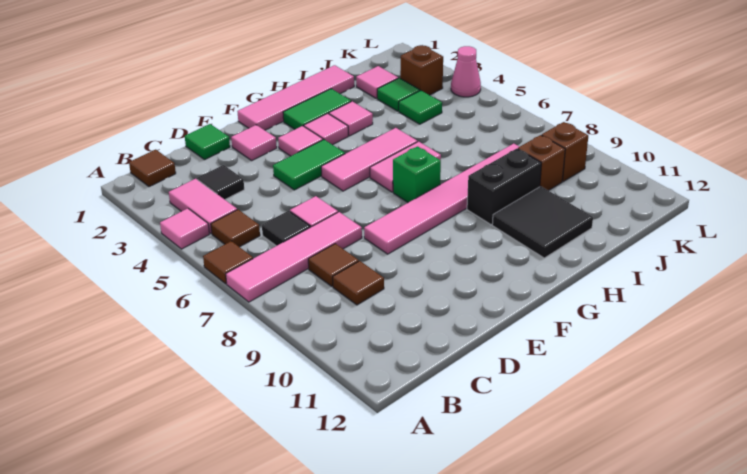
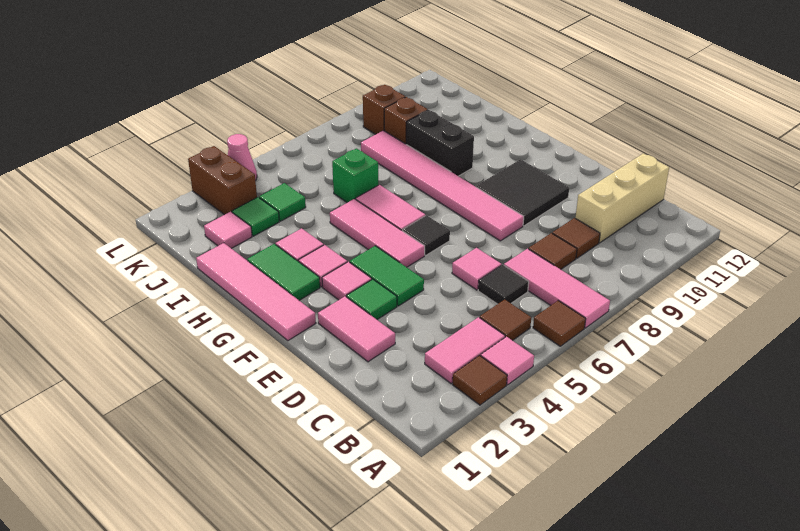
pink tile A7:D7 level 1 -> pink tile A7:C7 level 1
brown tile B1 level 1 -> brown tile A3 level 1
black tile C3 level 1 -> black tile F6 level 1
none -> tan brick C10:C12 level 1
green tile D1 level 1 -> green tile E3 level 1
pink tile E2 level 1 -> pink tile D2:E2 level 1
green brick G7 level 1 -> green brick I6 level 1
black tile H10:I11 level 1 -> black tile E9:F10 level 1
brown brick K3 level 1 -> brown brick K3:L3 level 1

